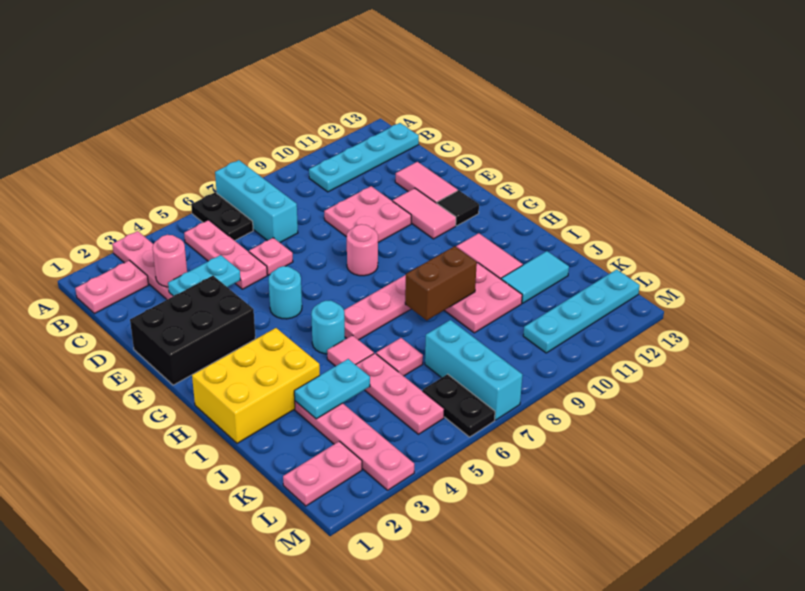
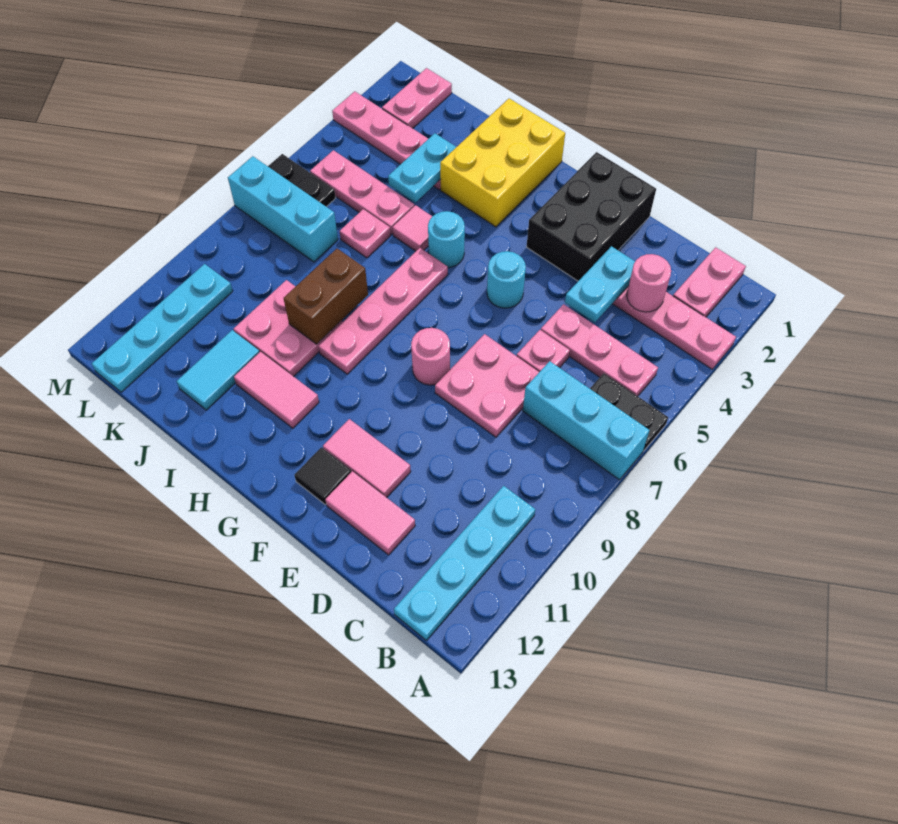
pink plate D9:E10 level 1 -> pink plate D7:E8 level 1

